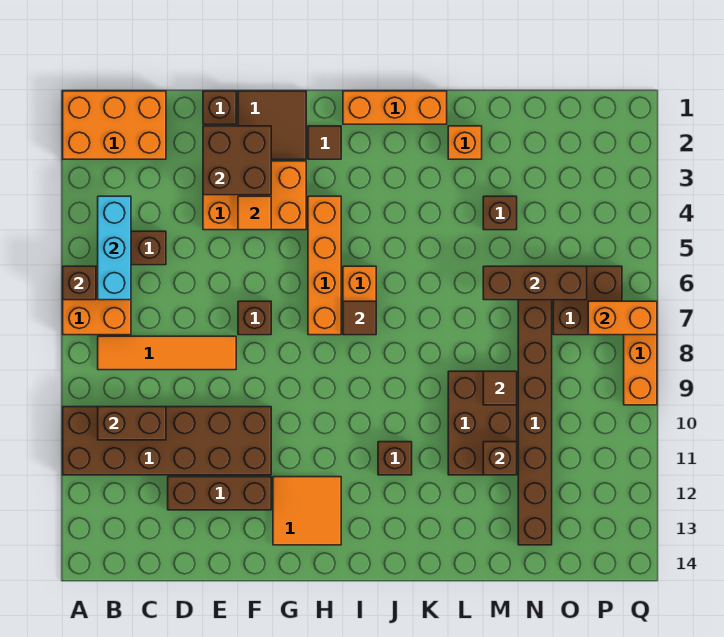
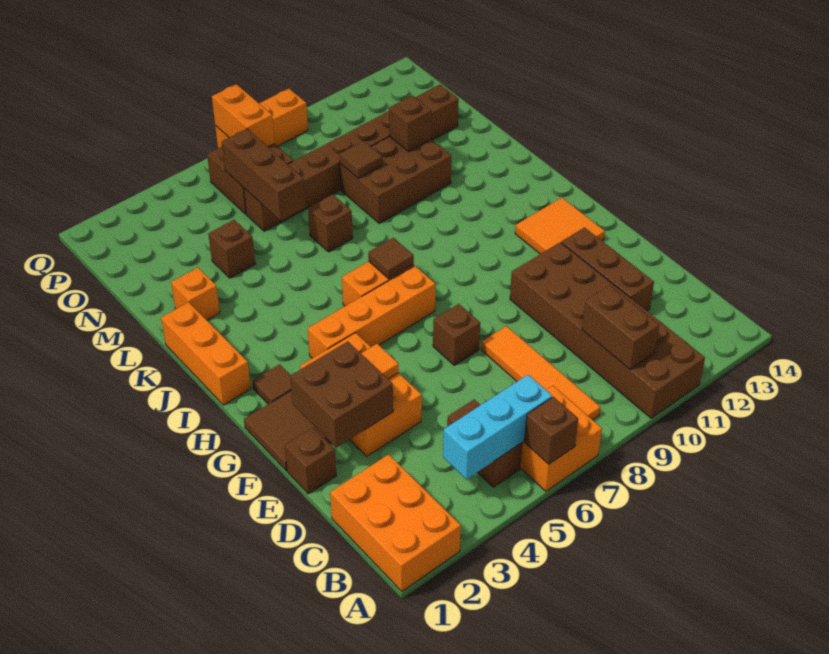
brown brick J11 level 1 -> brown brick L7 level 1

